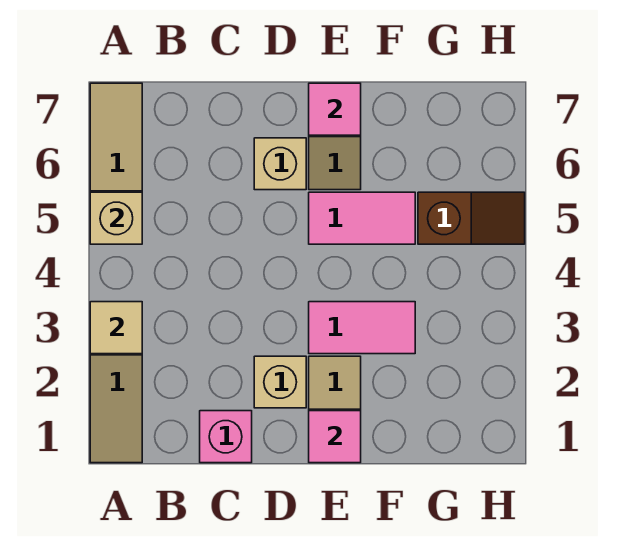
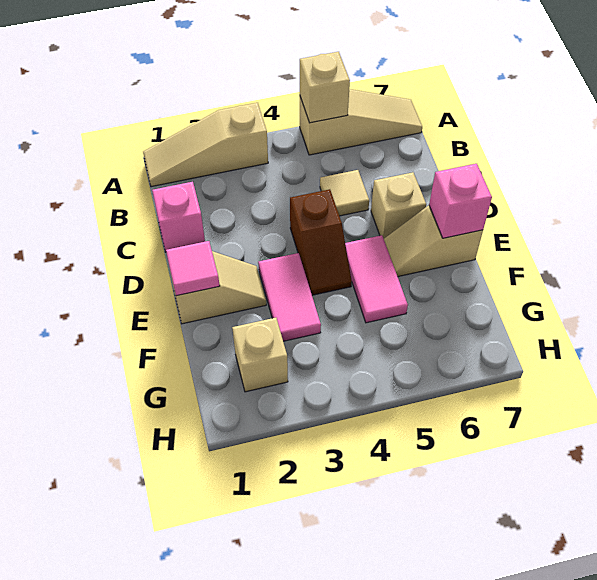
tan tile A3 level 2 -> tan tile C5 level 1
tan brick D2 level 1 -> tan brick G2 level 1
pink tile E7 level 2 -> pink brick E7 level 2
brown slope G5:H5 level 1 top G -> brown slope D4:E4 level 1 top D

